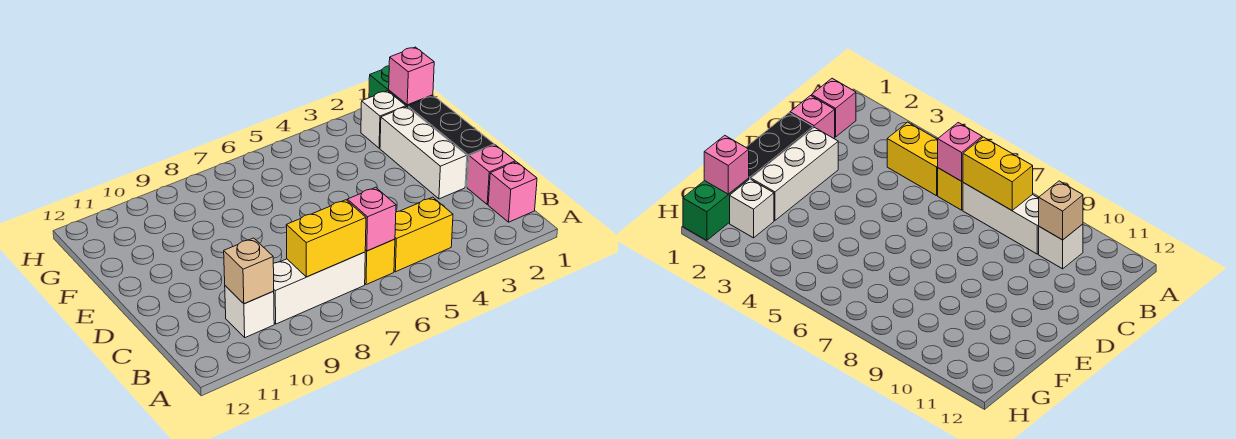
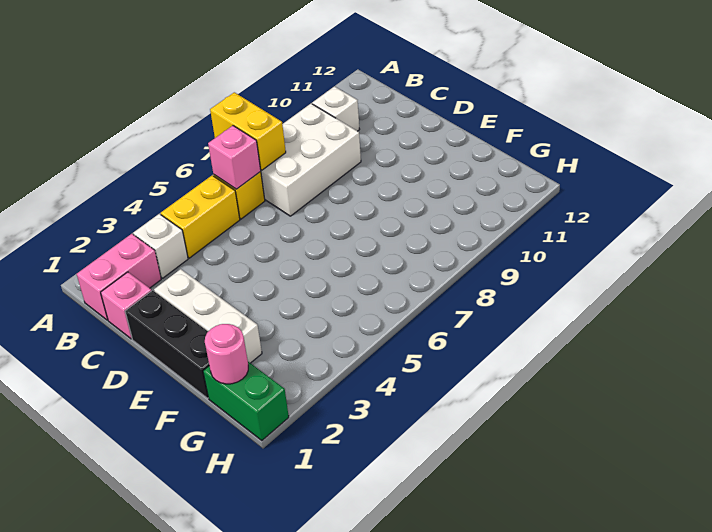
pink brick B1 level 1 -> pink brick B1:B2 level 1
white brick B7:B9 level 1 -> white brick B7:C9 level 1
yellow brick B7:B8 level 2 -> yellow brick A7:B7 level 2
tan brick B10 level 2 -> none
pink brick G1 level 2 -> pink round brick G1 level 2
white brick G2 level 1 -> white brick B3 level 1

